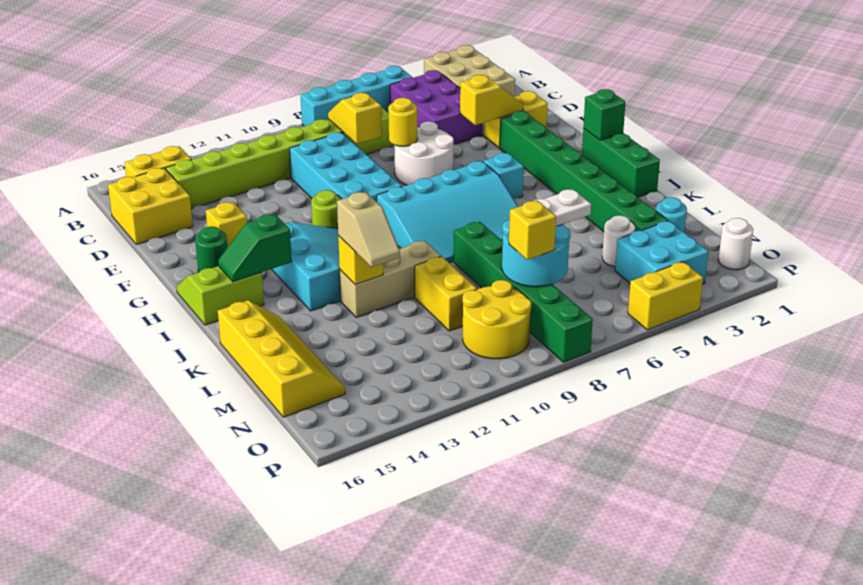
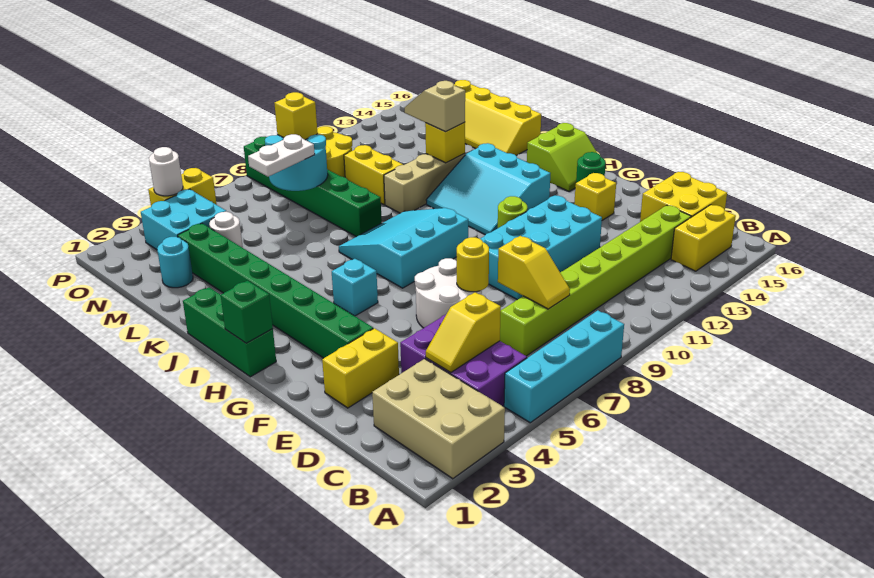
cyan brick D9:G10 level 1 -> cyan brick E9:F12 level 1
yellow slope E3:E4 level 2 top 4 -> yellow slope C4:C5 level 2 top 5
cyan slope H6:J9 level 1 top H -> cyan slope H7:J9 level 1 top H
green slope I14:I15 level 2 top 14 -> none
white round brick O1 level 1 -> white round brick P4 level 2

